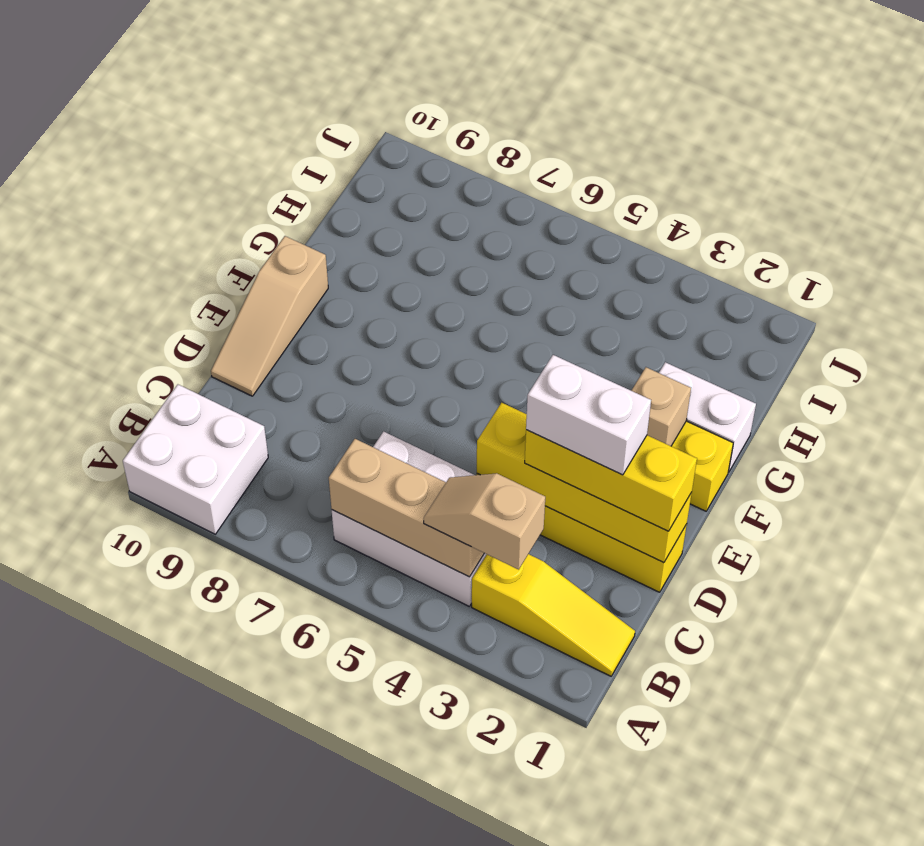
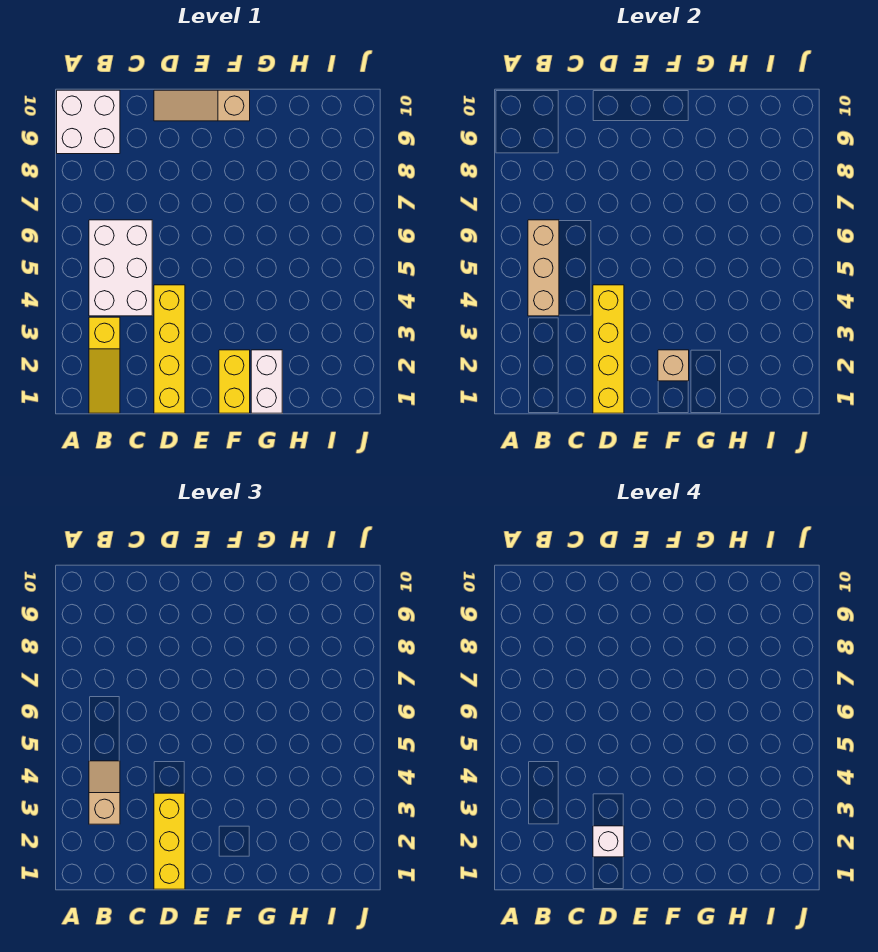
white brick D2:D3 level 4 -> white brick D2 level 4

